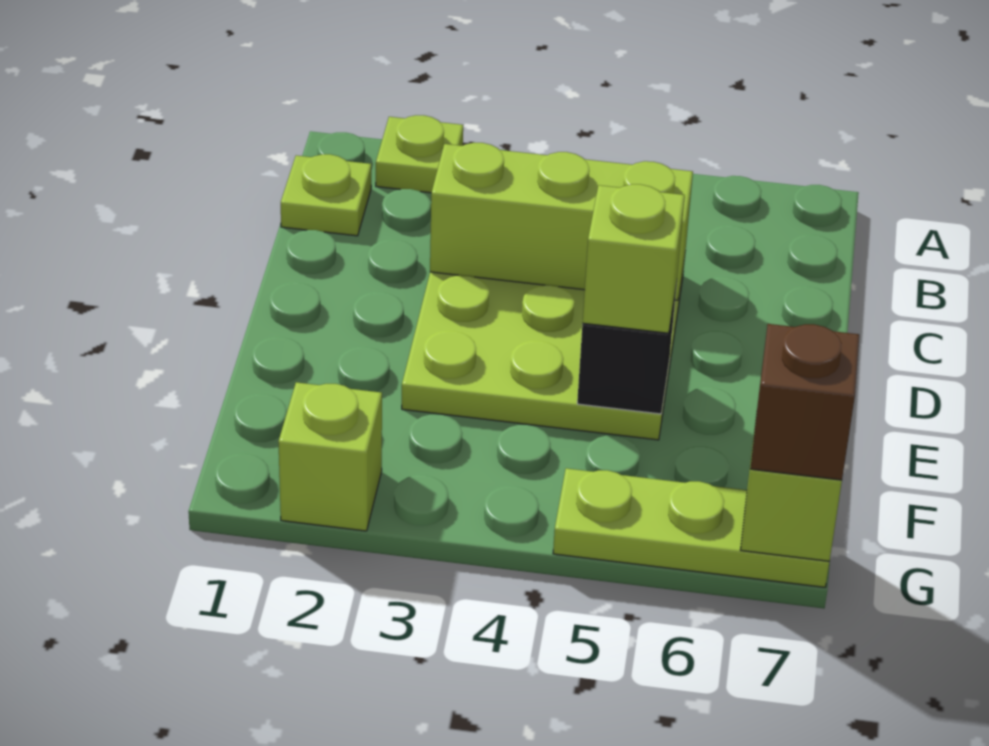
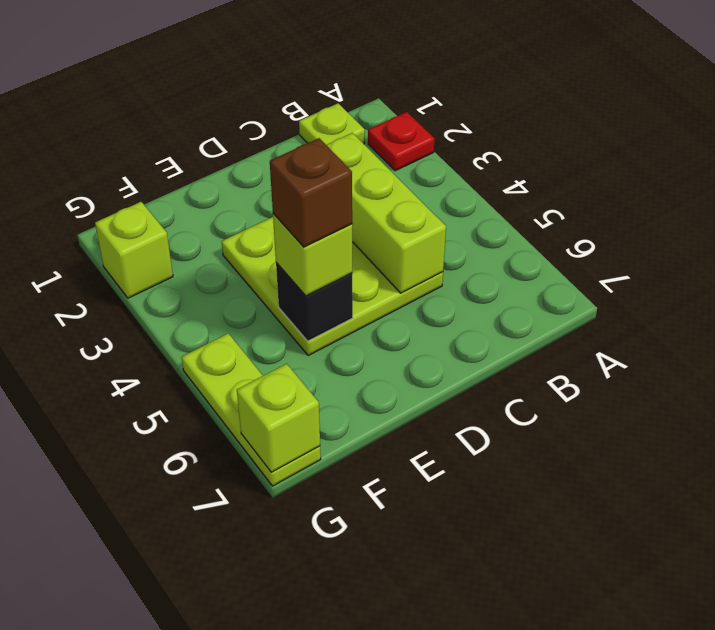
lime plate A2 level 1 -> red plate A2 level 1
brown brick G7 level 3 -> brown brick E5 level 4

